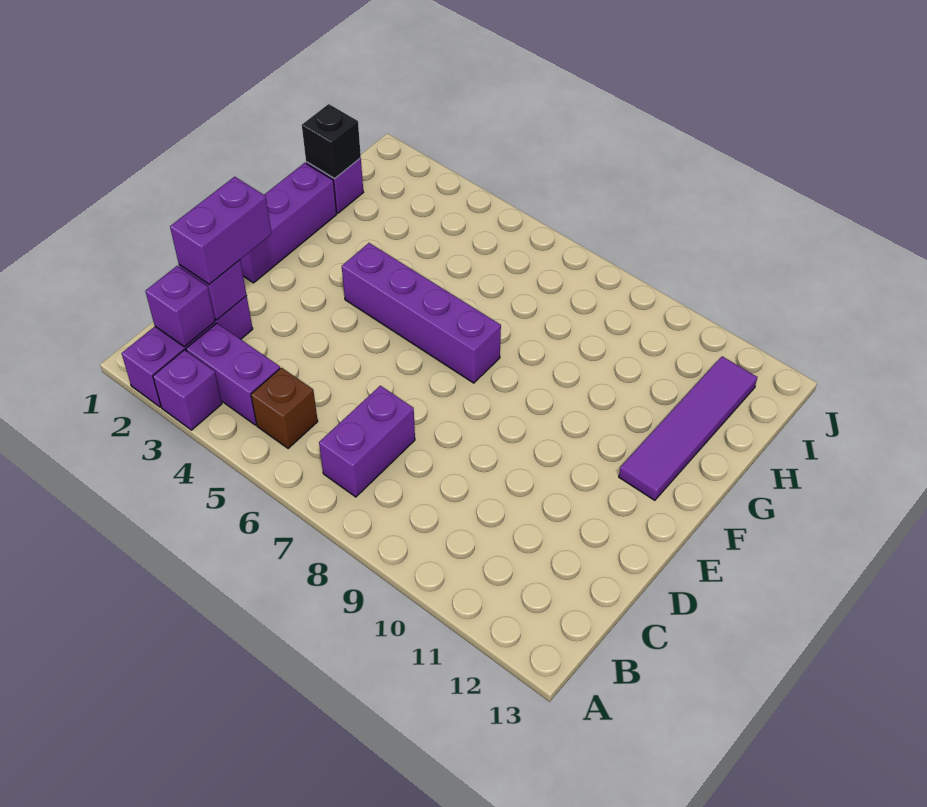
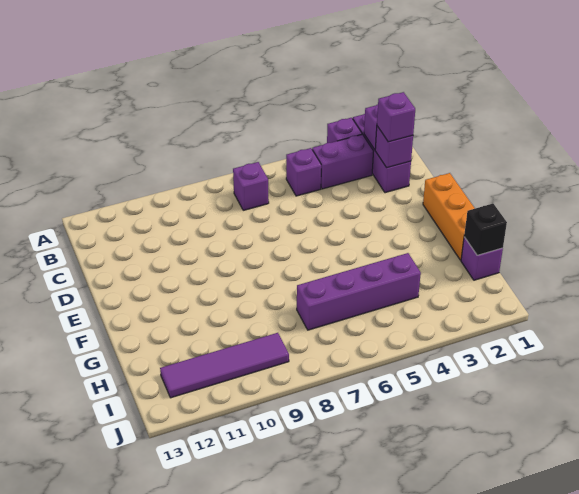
brown brick B5 level 1 -> purple brick B5 level 1
purple brick B7:C7 level 1 -> purple brick B7 level 1
purple brick C2:D2 level 3 -> purple brick C2 level 3
purple brick E1:G1 level 1 -> orange brick E1:G1 level 1
purple brick F4:F7 level 1 -> purple brick H4:H7 level 1
purple tile F12:I12 level 1 -> purple tile I9:I12 level 1

